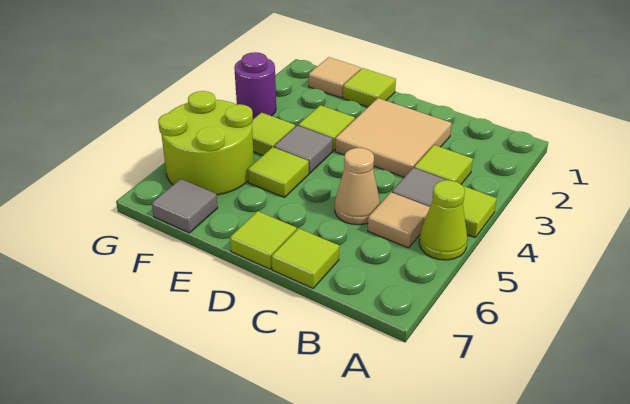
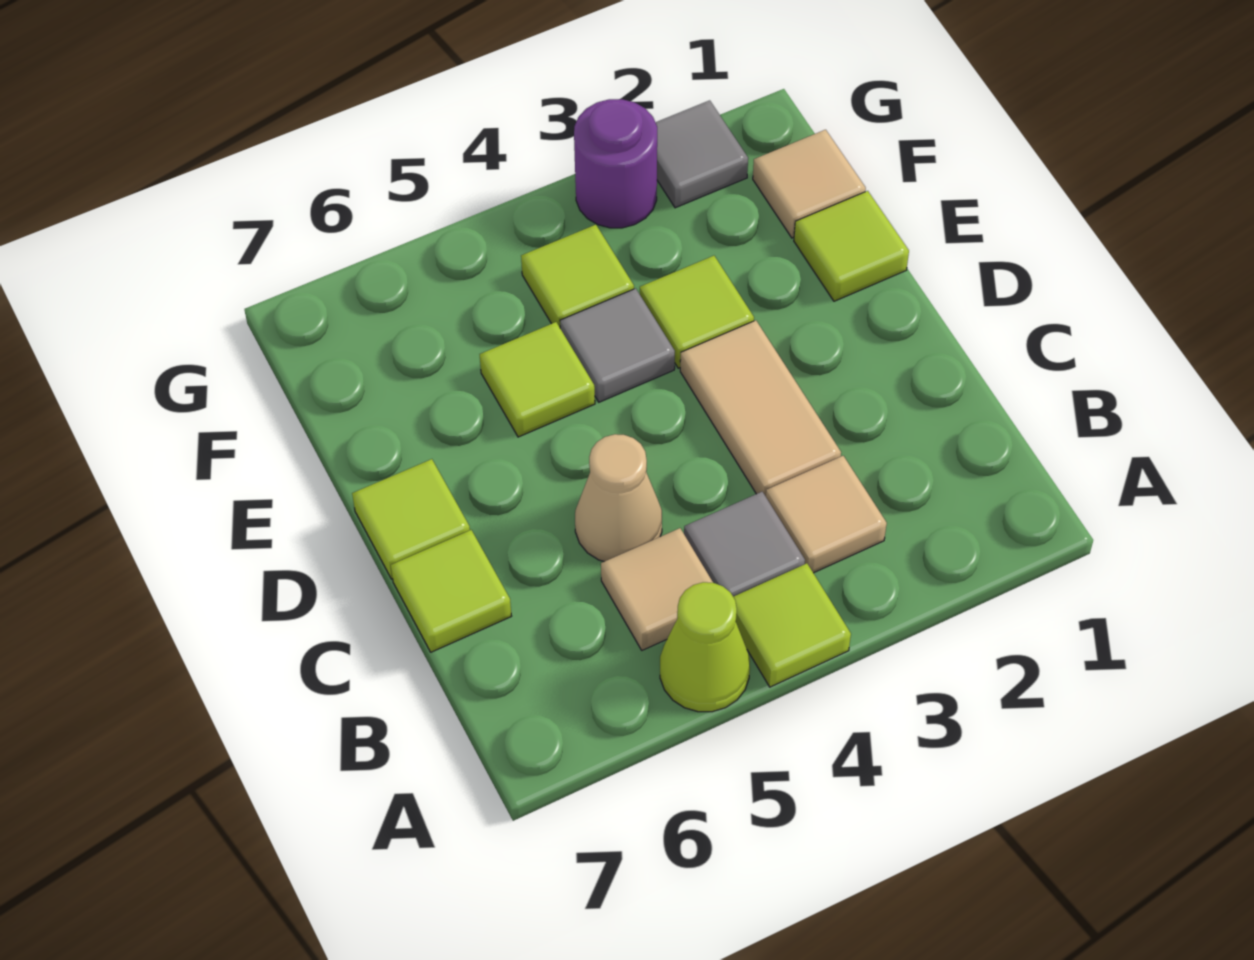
lime tile B3 level 1 -> tan tile B3 level 1
tan tile C2:D3 level 1 -> tan tile C3:D3 level 1
lime round brick F5:G6 level 1 -> none
grey tile F7 level 1 -> grey tile G2 level 1

